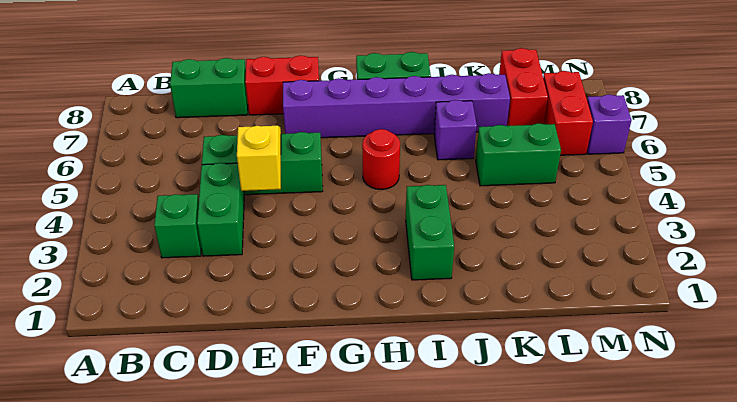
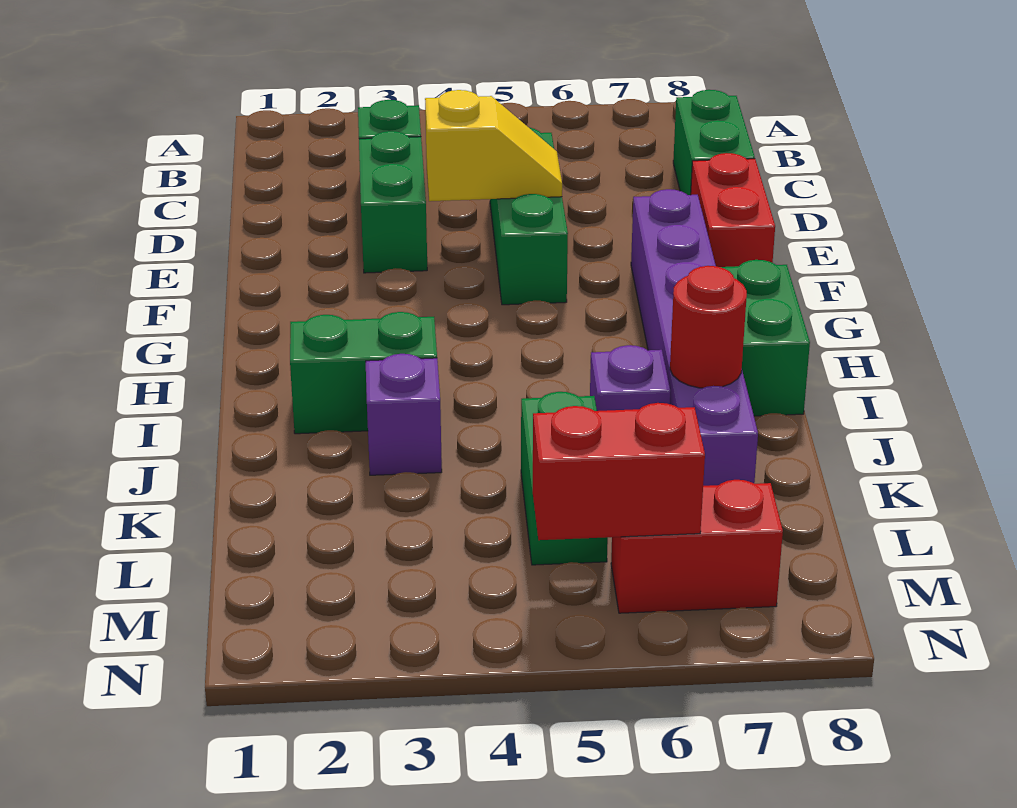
green brick D3:D4 level 1 -> green brick D3:E3 level 1
red round brick H5 level 1 -> red round brick J7 level 2
red brick L7:L8 level 1 -> red brick M5:M6 level 2
purple brick N6 level 1 -> purple brick J3 level 1

